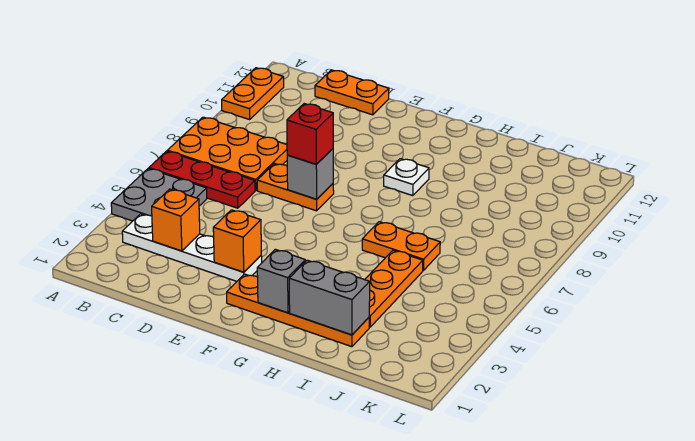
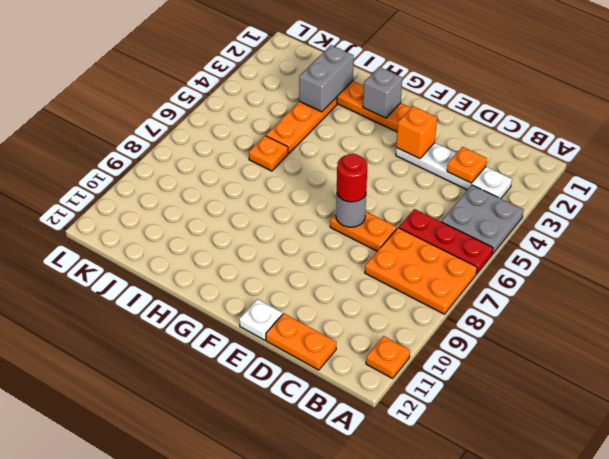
orange plate A10:A11 level 1 -> orange plate A11 level 1
orange brick C3 level 2 -> orange plate C3 level 2
grey brick E7 level 2 -> grey round brick E7 level 2
red brick E7 level 3 -> red round brick E7 level 3
white plate G9 level 1 -> white plate E12 level 1
grey brick H2:I2 level 2 -> grey brick I2:I3 level 2
orange plate H6:I6 level 1 -> orange plate I6 level 1

